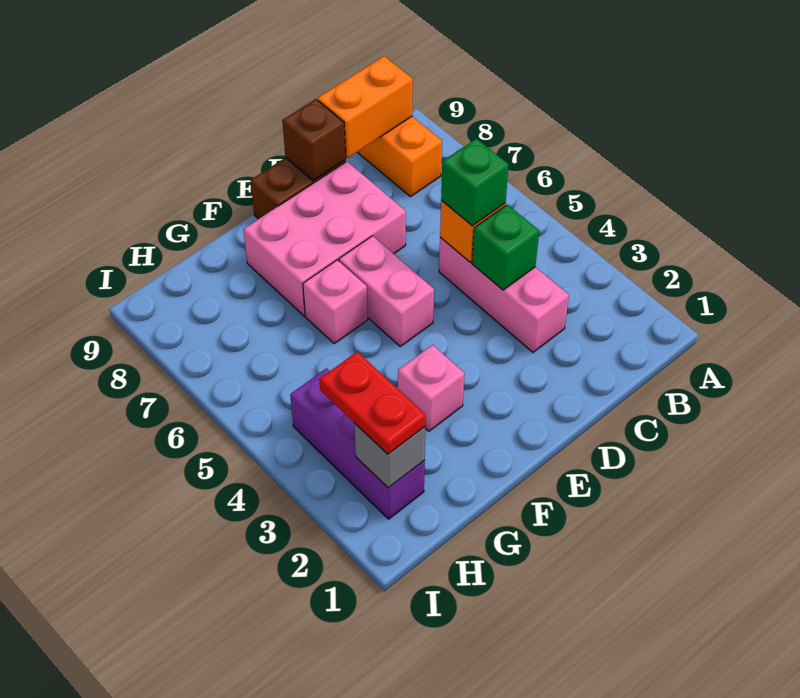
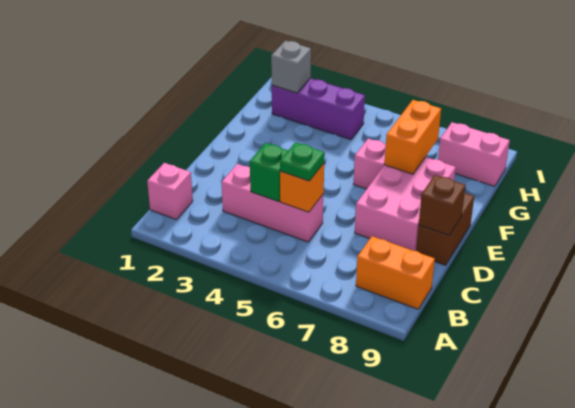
orange brick B9:C9 level 2 -> orange brick F7:G7 level 2
green brick C5 level 3 -> green plate C5 level 3
pink brick E5:E6 level 1 -> pink brick H8:H9 level 1
pink brick F3 level 1 -> pink brick B1 level 1
red plate H2:H3 level 3 -> none

